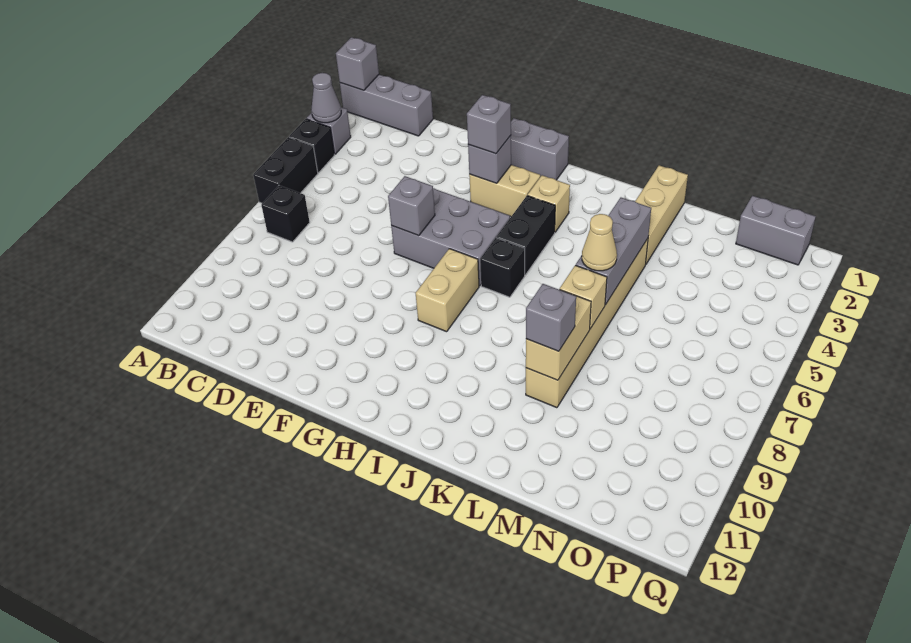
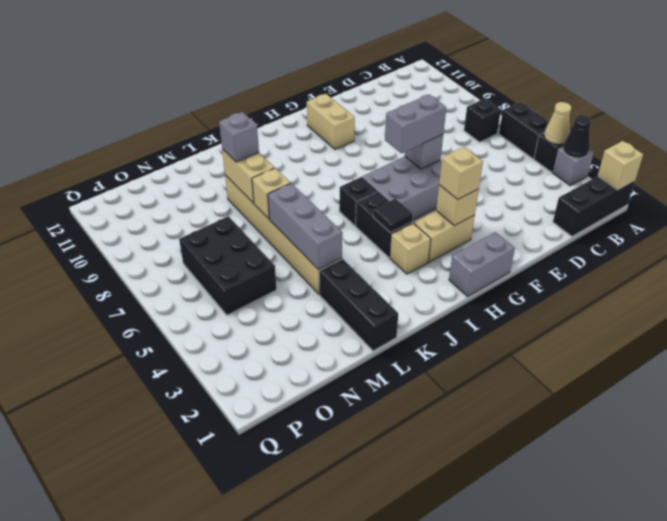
grey brick A1:C1 level 1 -> black brick A1:C1 level 1
grey brick A1 level 2 -> tan brick A1 level 2
grey cone A3 level 2 -> black cone A3 level 2
grey brick G3 level 2 -> tan brick G3 level 2
grey brick G3 level 3 -> tan brick G3 level 3
tan brick H7:H8 level 1 -> tan brick G10:G11 level 1
none -> black tile I4 level 2
tan brick L1:L3 level 1 -> black brick L1:L3 level 1
tan cone L6 level 3 -> tan cone A4 level 2
none -> black brick N5:O7 level 1
grey brick O1:P1 level 1 -> grey brick F6:G6 level 3

